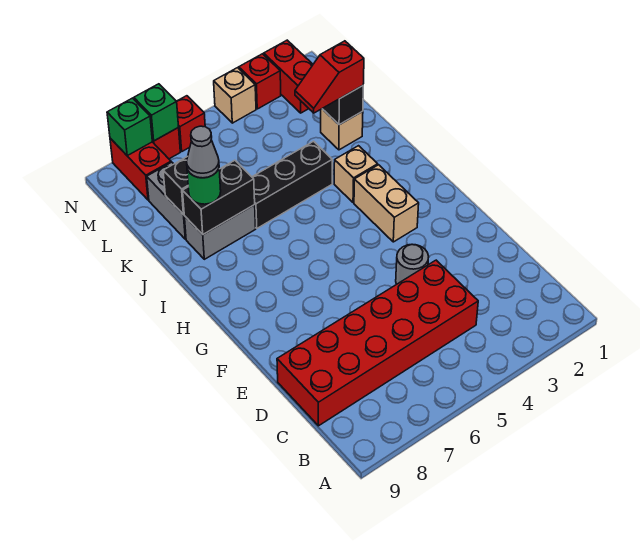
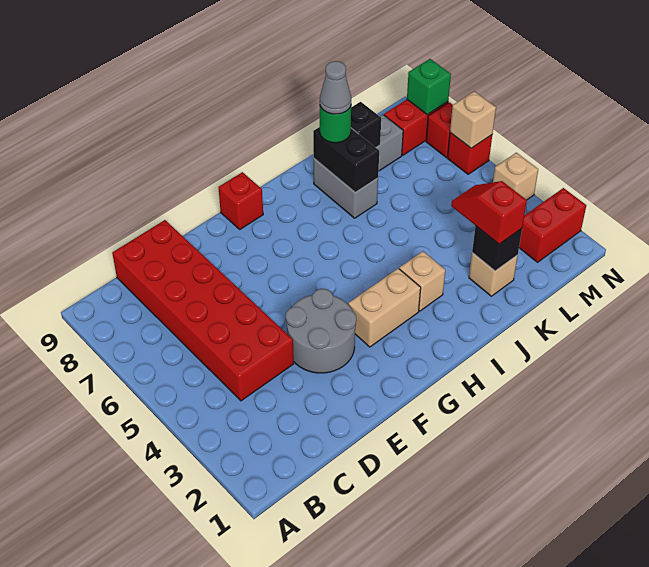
grey round brick E4 level 1 -> grey round brick E3:F4 level 1
black brick J4:J6 level 1 -> none
red brick N3 level 1 -> red brick G9 level 1
none -> tan brick N6 level 2
green brick N7 level 2 -> none

